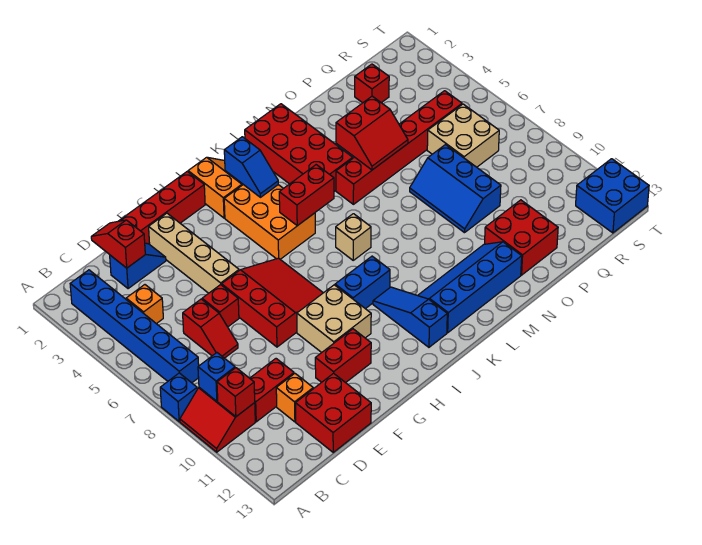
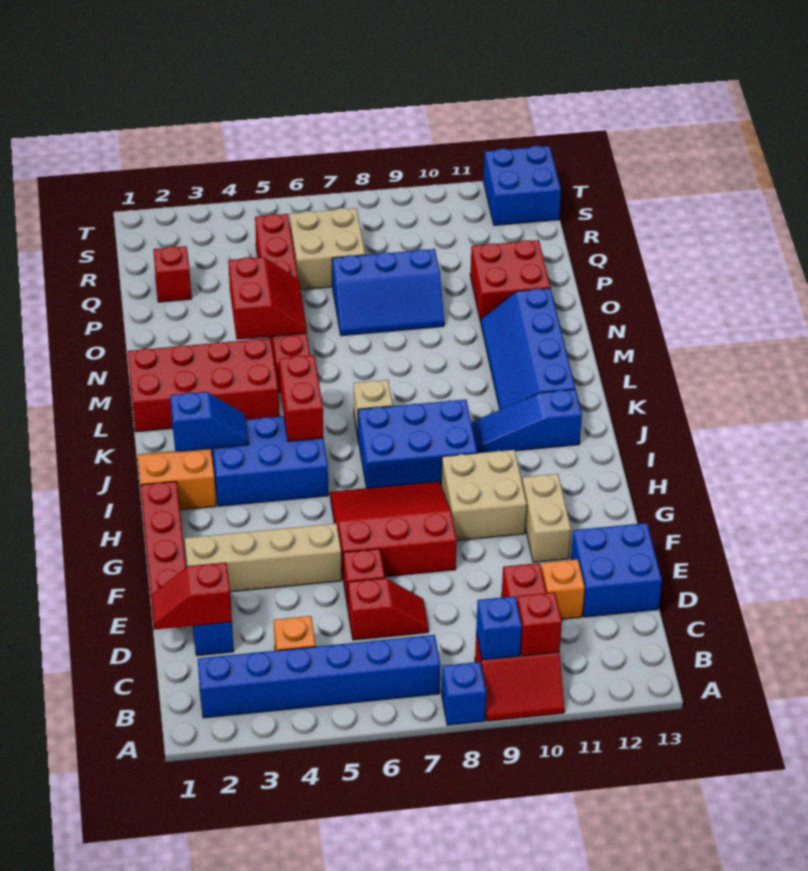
red brick D12:E13 level 1 -> blue brick D12:E13 level 1
red brick F11:G11 level 1 -> tan brick F11:G11 level 1
orange brick I3:J5 level 1 -> blue brick I3:J5 level 1
blue brick I9:J9 level 1 -> blue brick I7:J9 level 1

